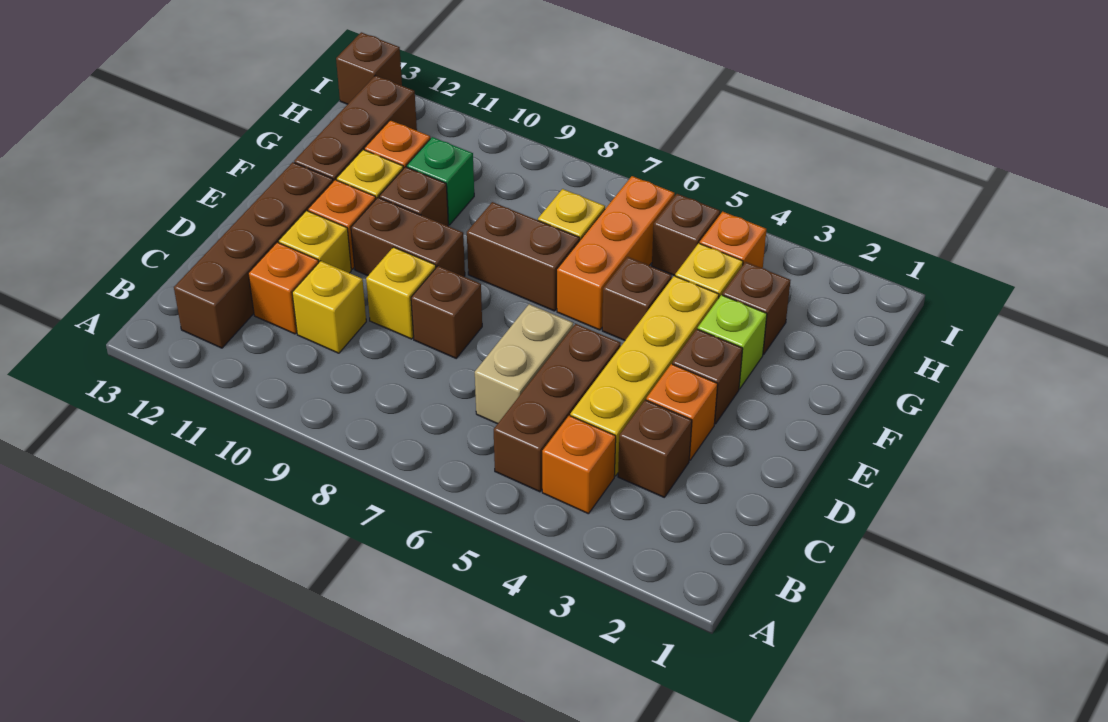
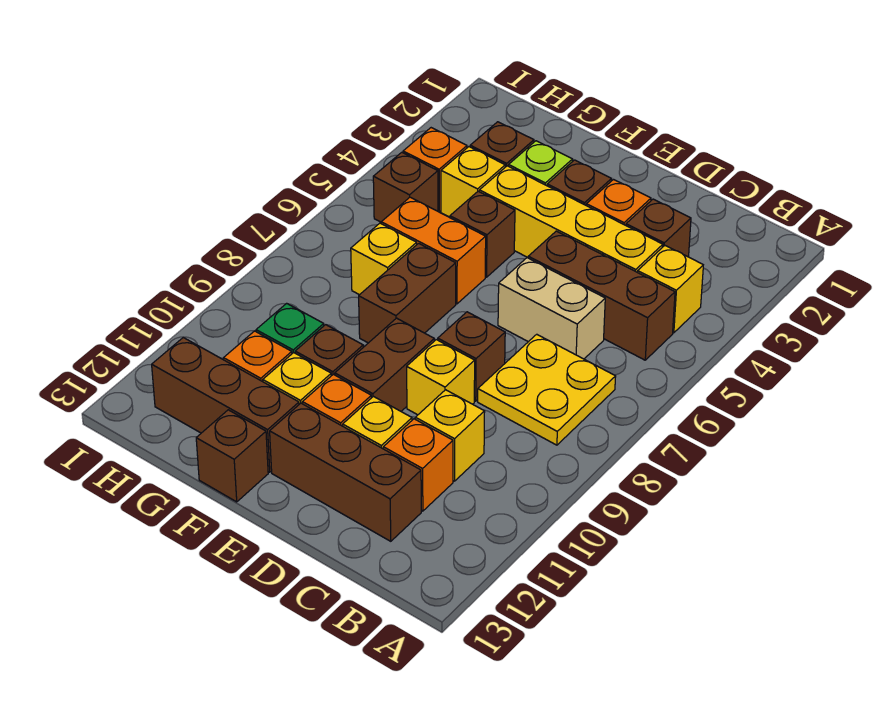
orange brick B4 level 1 -> yellow brick B4 level 1
none -> yellow plate B7:C8 level 1
brown brick B12:E12 level 1 -> brown brick C12:E12 level 1
orange brick F6:H6 level 1 -> orange brick F6:G6 level 1
brown brick I13 level 1 -> brown brick F13 level 1

